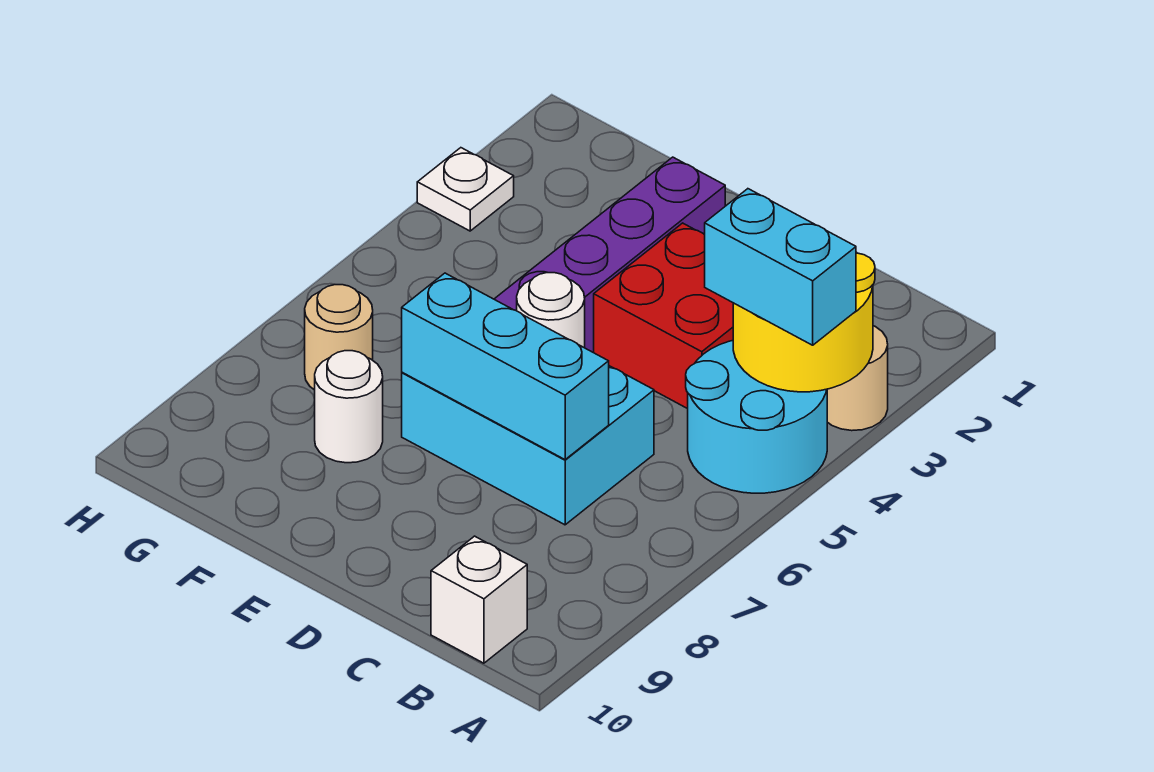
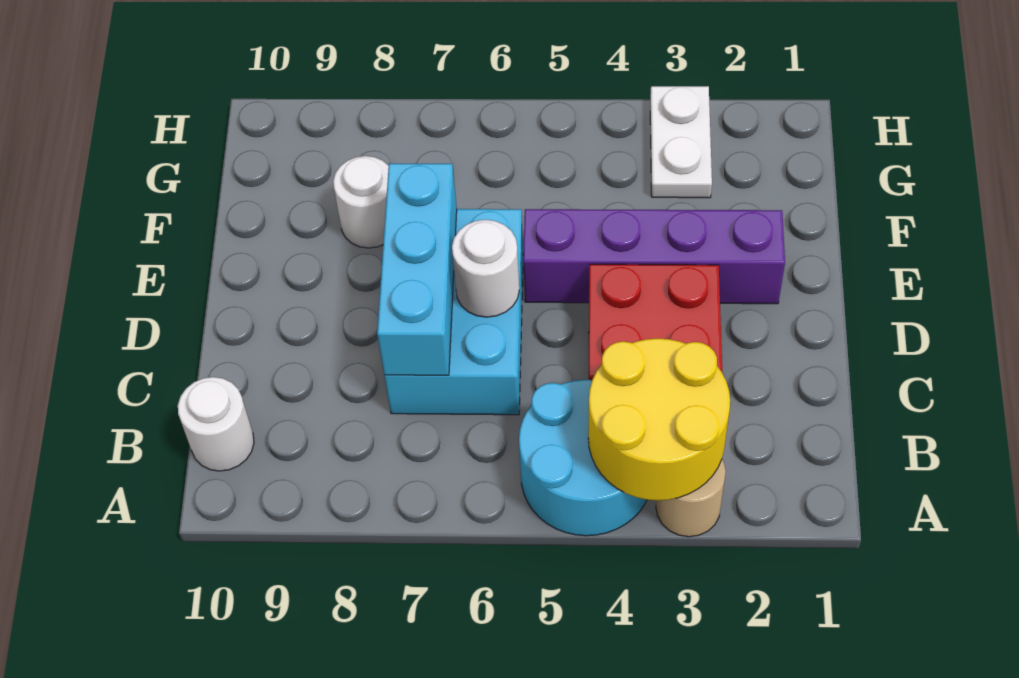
cyan brick A4:B4 level 3 -> none
white brick B10 level 1 -> white round brick B10 level 1
tan round brick G7 level 1 -> none
white plate H3 level 1 -> white plate G3:H3 level 1

